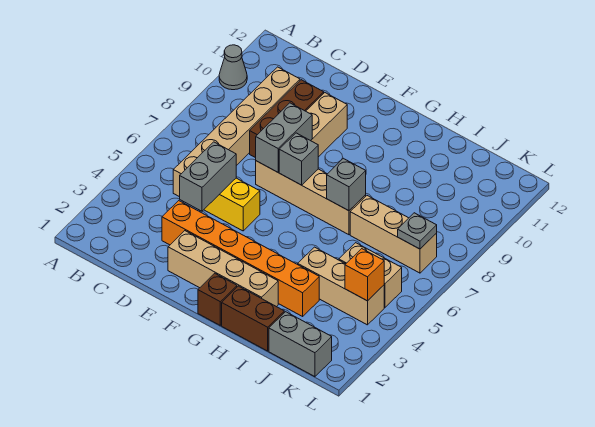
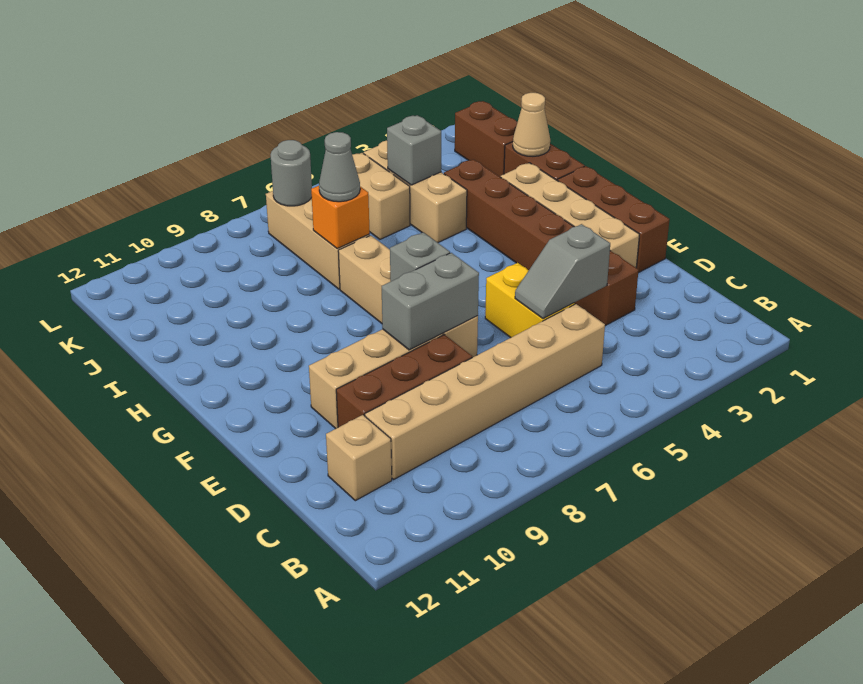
grey cone A10 level 1 -> grey cone I7 level 3
none -> tan brick C11 level 1
orange brick D3:I3 level 1 -> brown brick D3:I3 level 1
grey brick D4:D5 level 2 -> grey slope D4:D5 level 2 top 4
brown brick G1 level 1 -> brown brick E1:G1 level 1
grey brick H7 level 2 -> grey brick J4 level 2
none -> tan cone I1 level 2
grey brick J1:K1 level 1 -> brown brick J1:K1 level 1
orange brick K4 level 2 -> orange brick I7 level 2
grey plate K7 level 2 -> grey round brick K7 level 2

